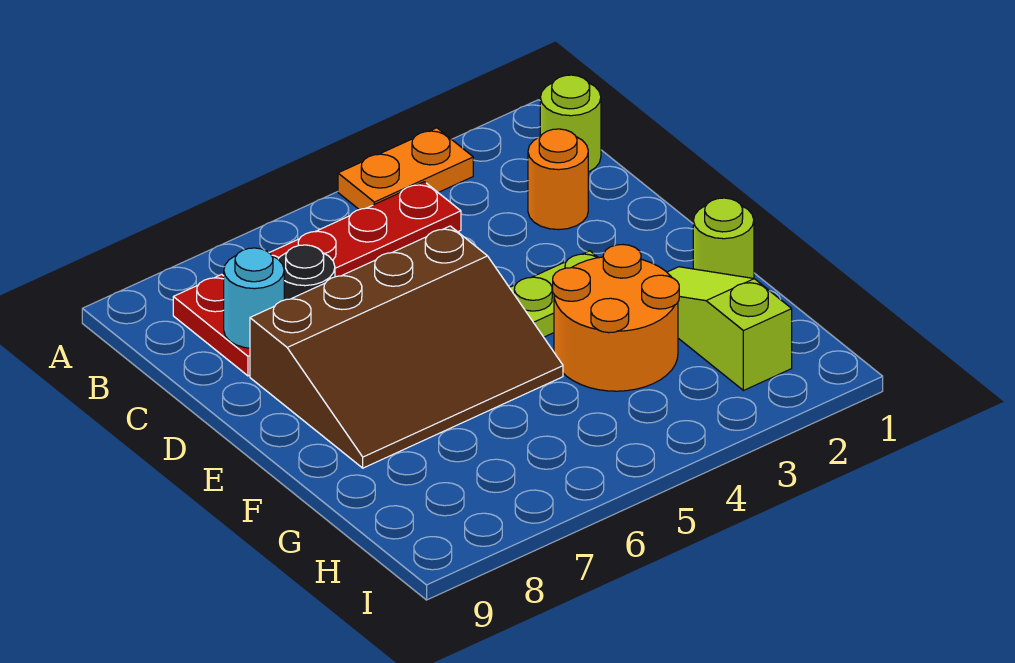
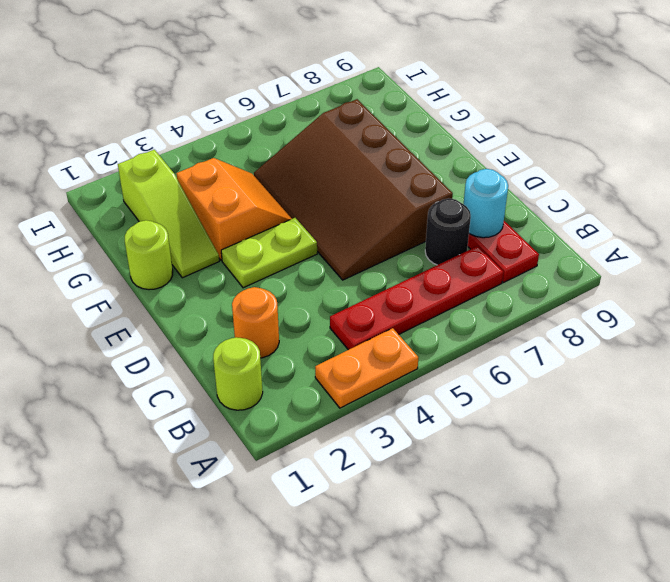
brown slope D5:F8 level 1 top D -> brown slope D5:G7 level 1 top 7
orange round brick F3:G4 level 1 -> orange slope F3:G4 level 1 top 3

